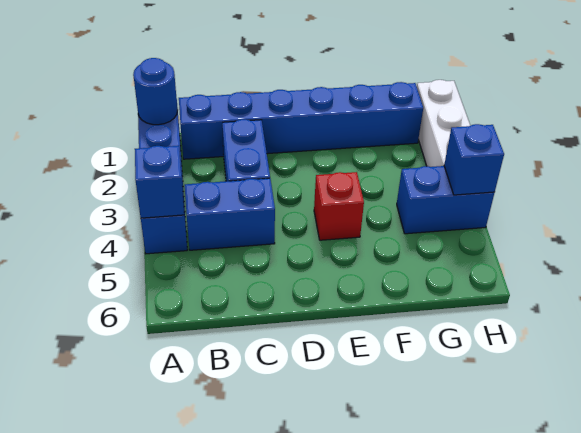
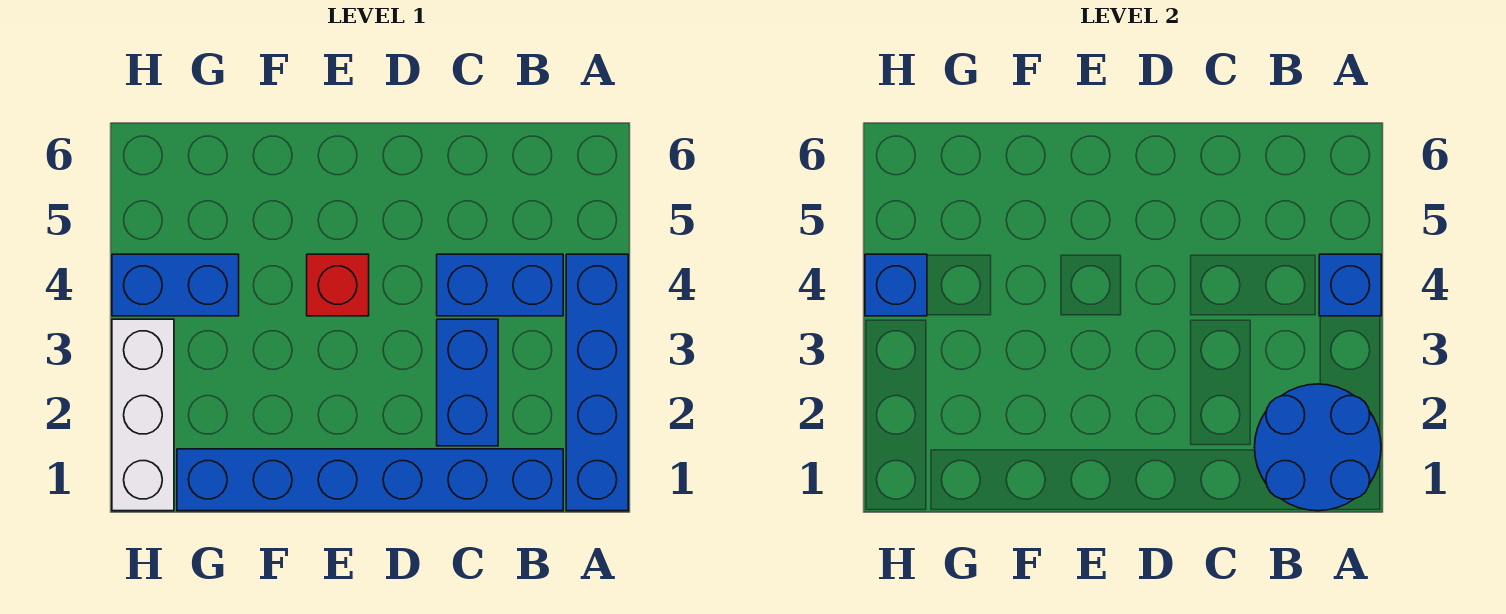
blue round brick A1 level 2 -> blue round brick A1:B2 level 2

